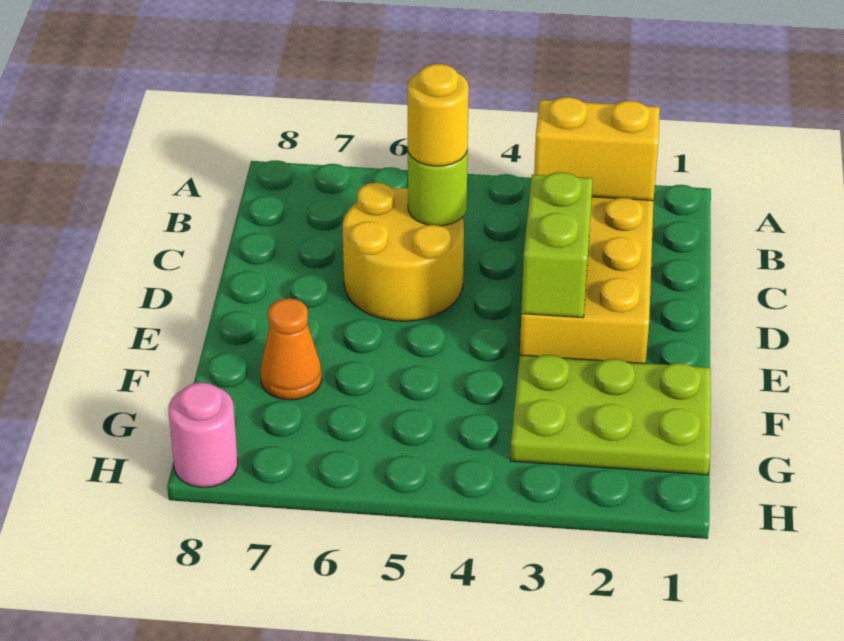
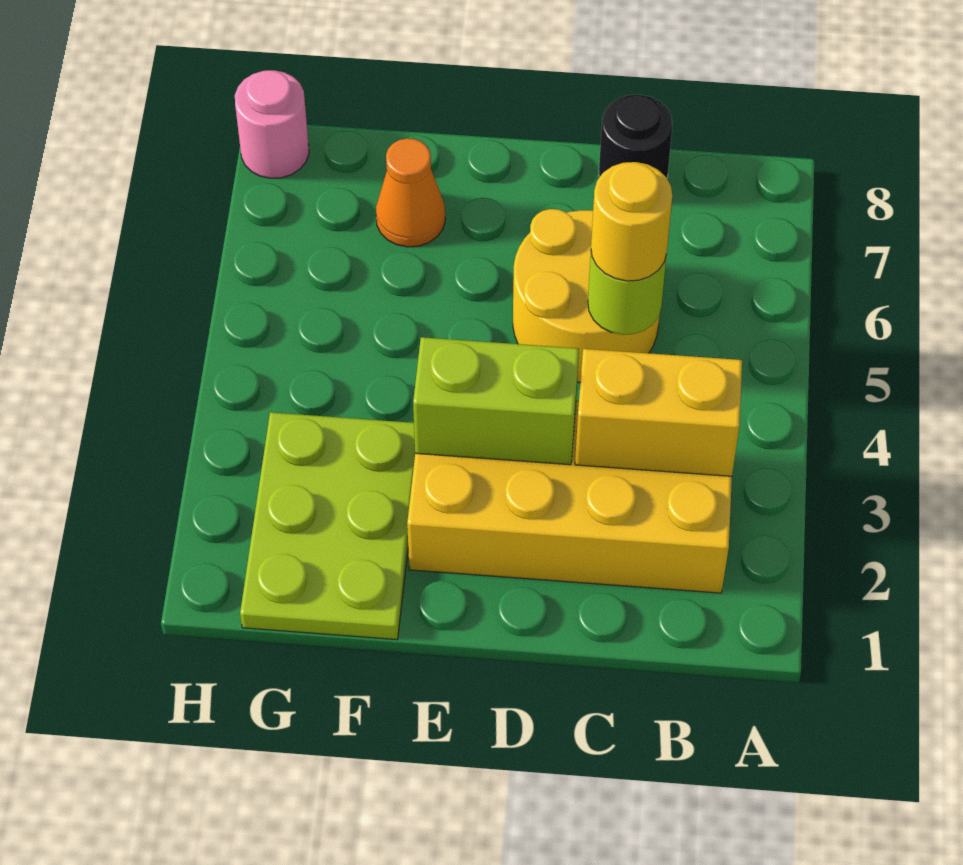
yellow brick B2:B3 level 2 -> yellow brick B3:C3 level 2
none -> black round brick C8 level 1

